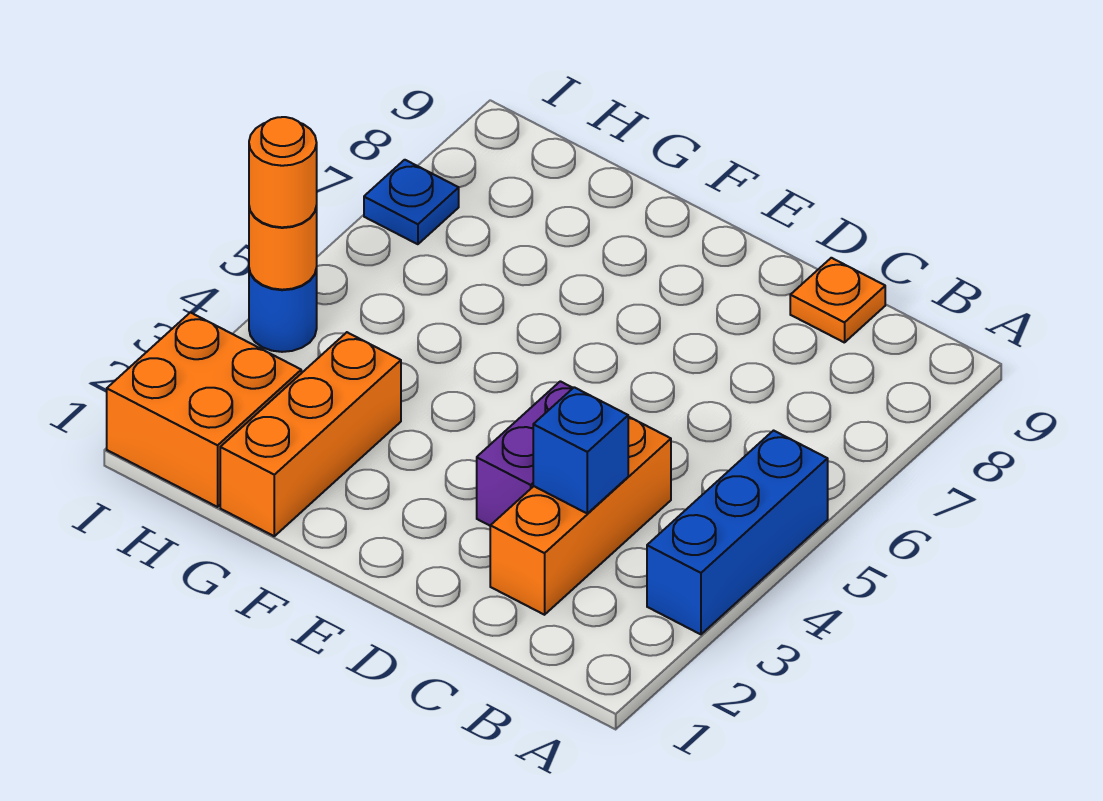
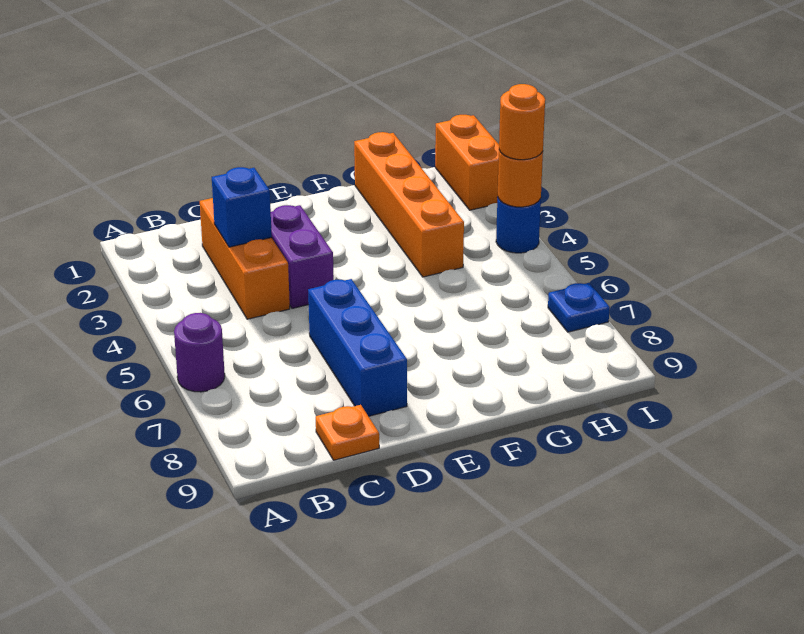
blue brick A3:A5 level 1 -> blue brick D6:D8 level 1
none -> purple round brick A6 level 1
orange brick G1:G3 level 1 -> orange brick G1:G4 level 1
orange brick H1:I2 level 1 -> orange brick I1:I2 level 1

